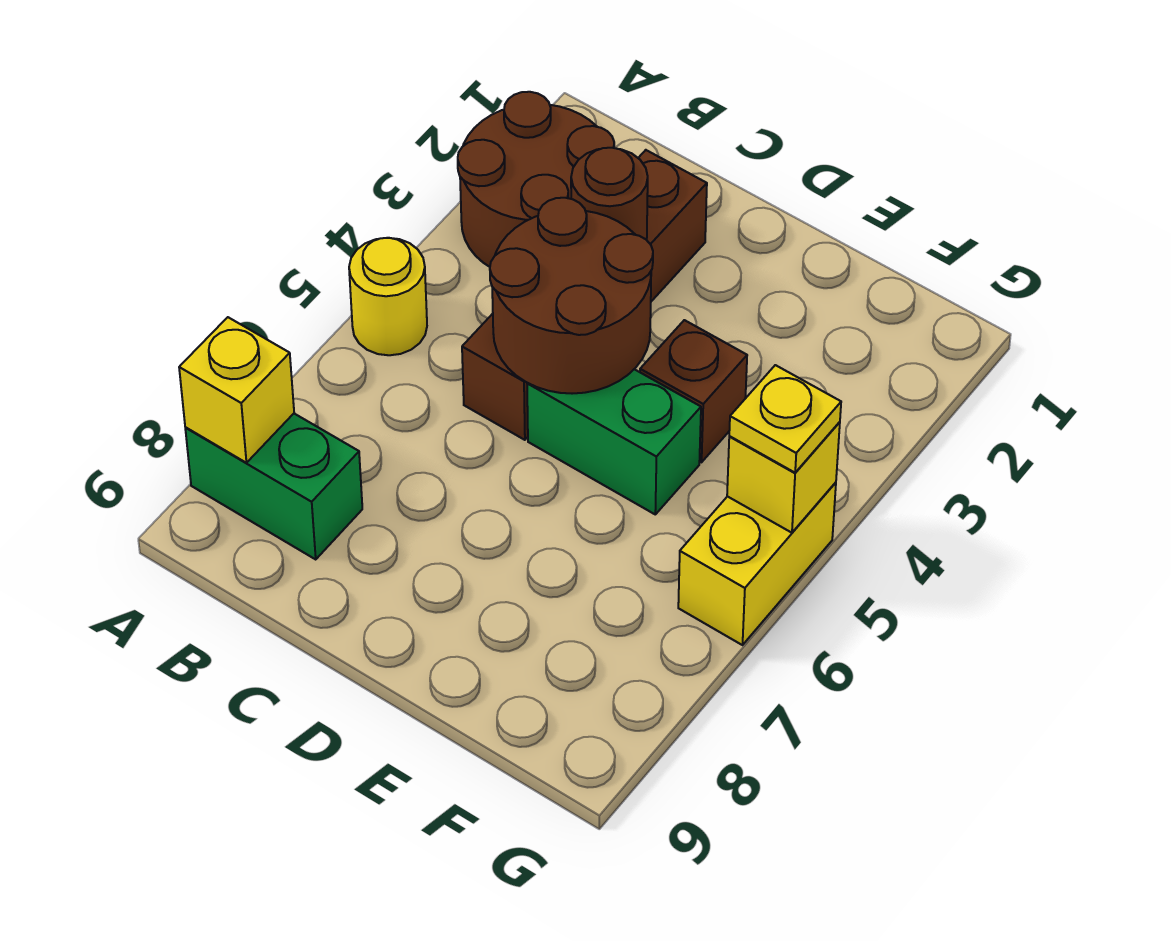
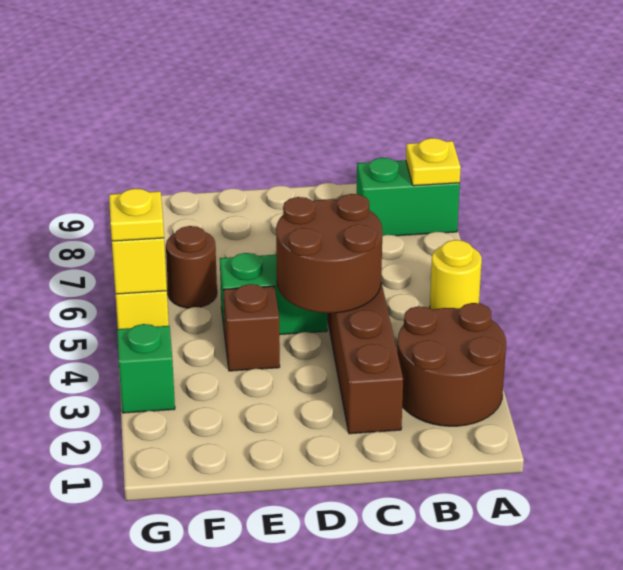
yellow brick A8 level 2 -> yellow plate A8 level 2
brown round brick C3 level 2 -> brown round brick F6 level 1
none -> green brick G3 level 1

